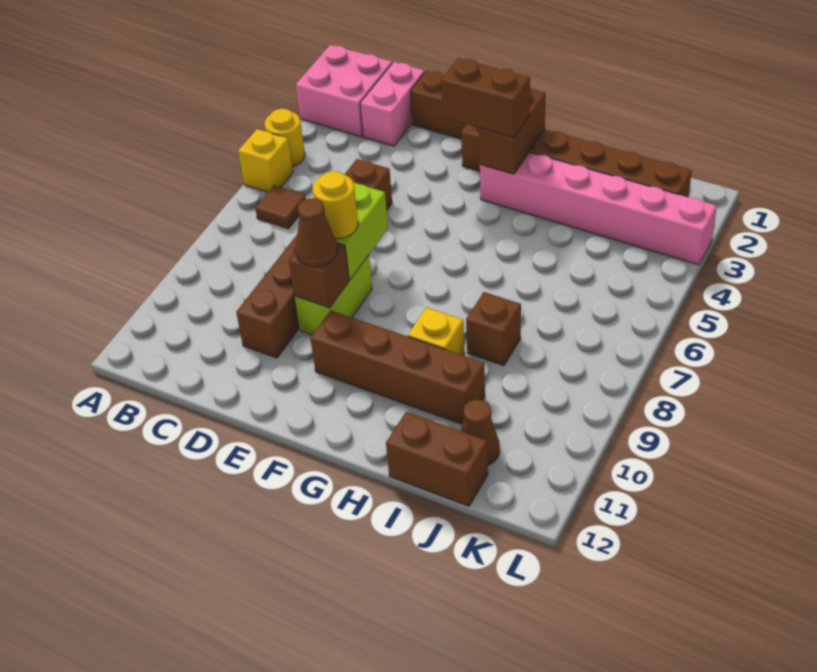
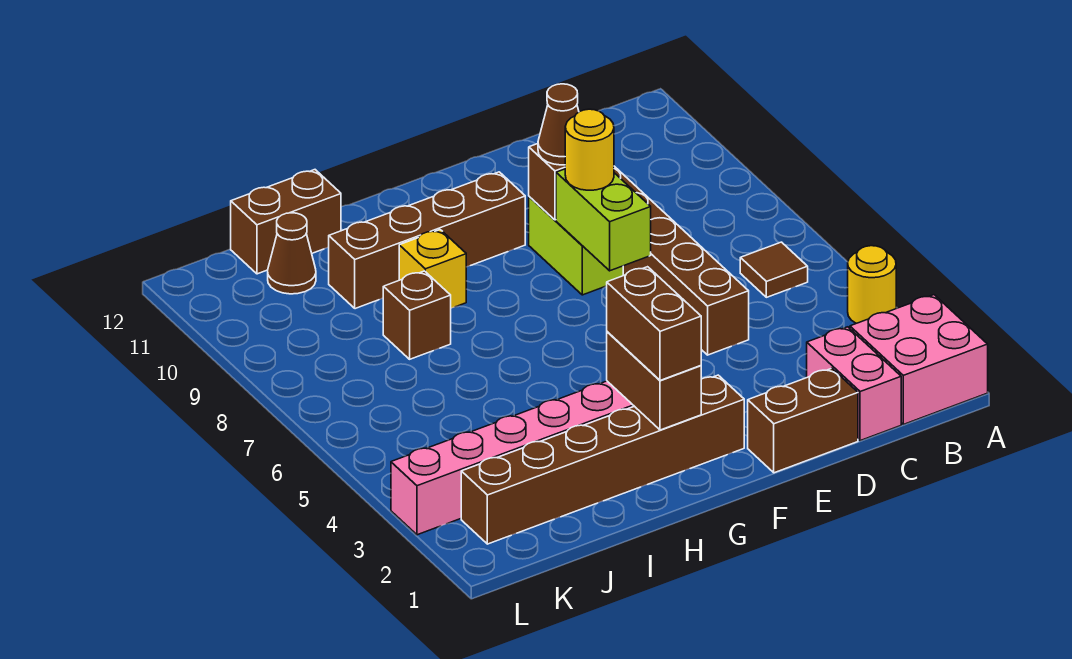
yellow brick A5 level 1 -> none
brown brick F3:G3 level 3 -> brown brick G2:G3 level 3

